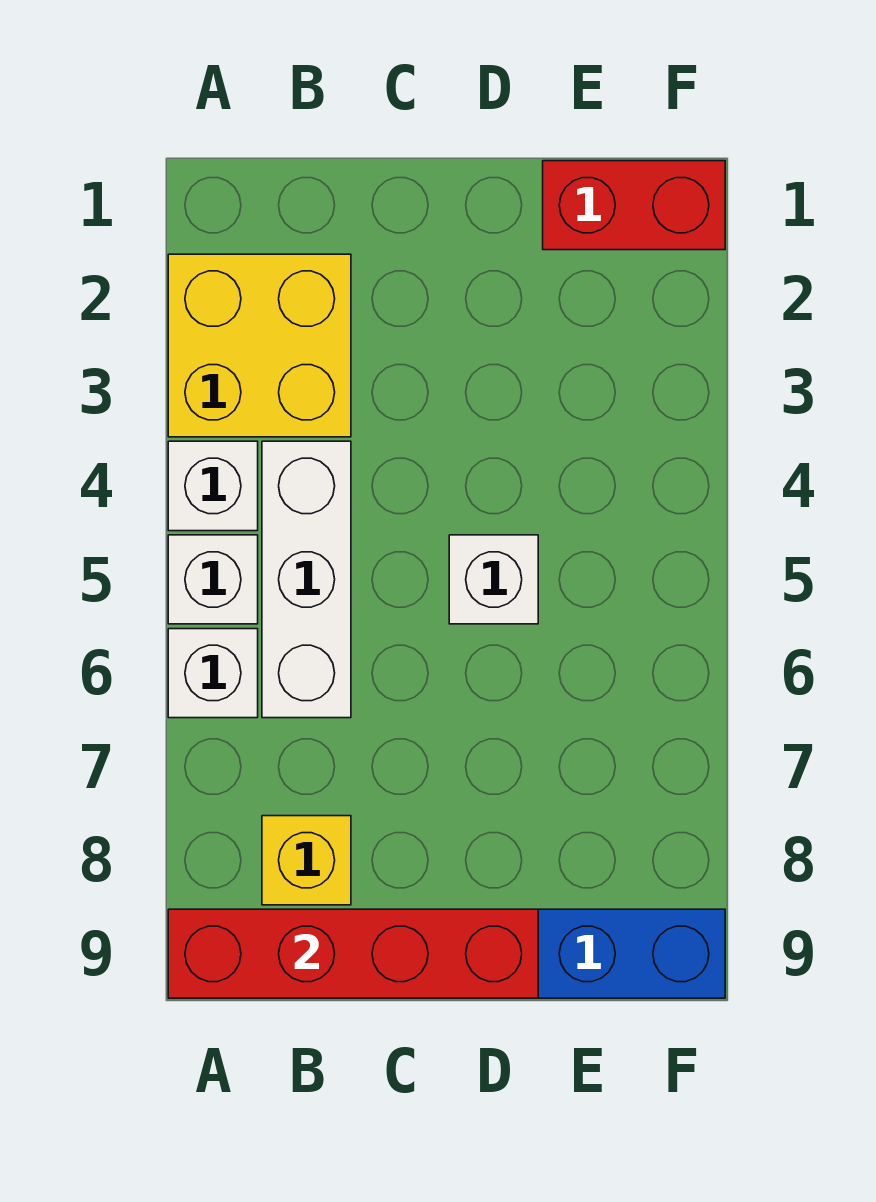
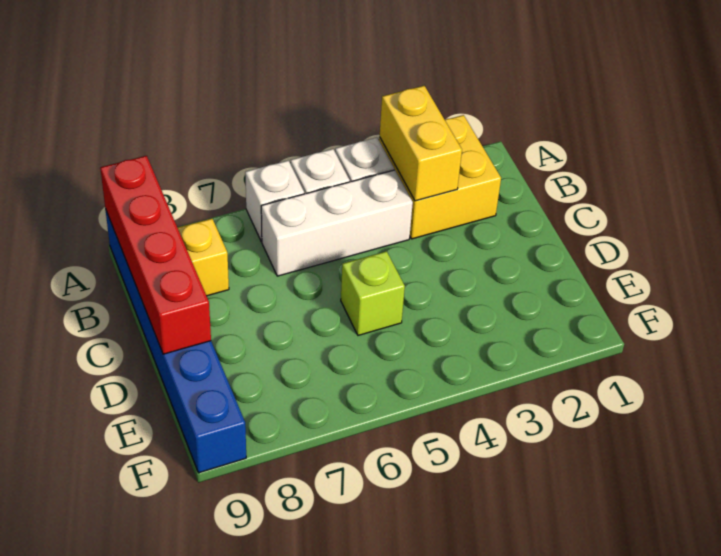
none -> yellow brick A3:B3 level 2
white brick D5 level 1 -> lime brick D5 level 1
red brick E1:F1 level 1 -> none

